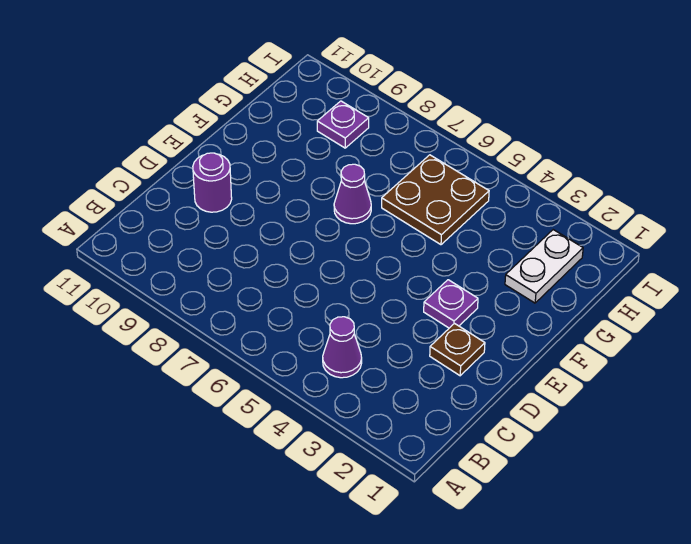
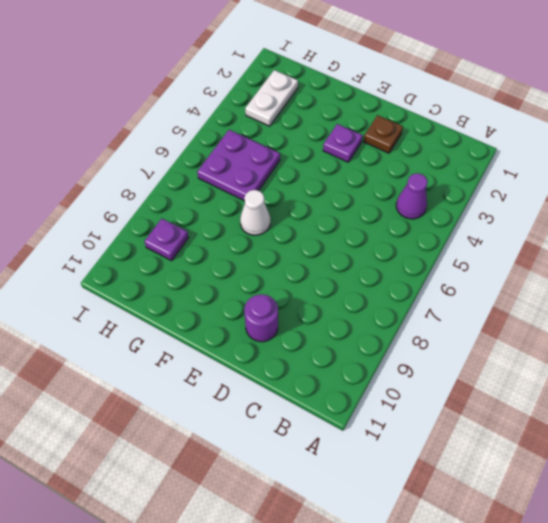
purple cone F7 level 1 -> white cone F7 level 1
white plate G2:H2 level 1 -> white plate H2:H3 level 1
brown plate G5:H6 level 1 -> purple plate G5:H6 level 1

